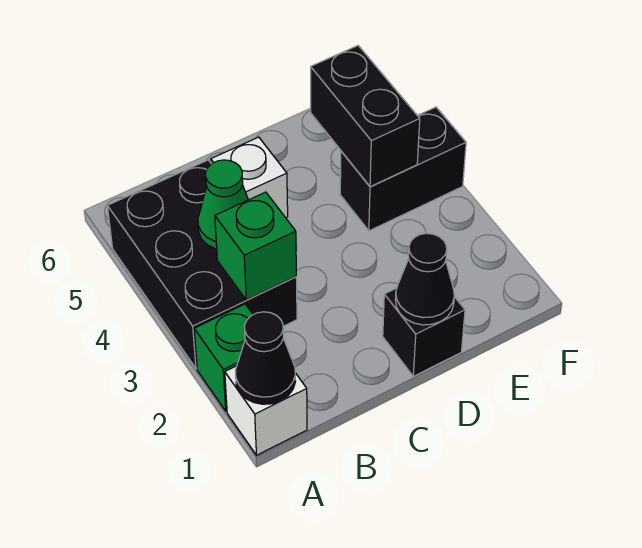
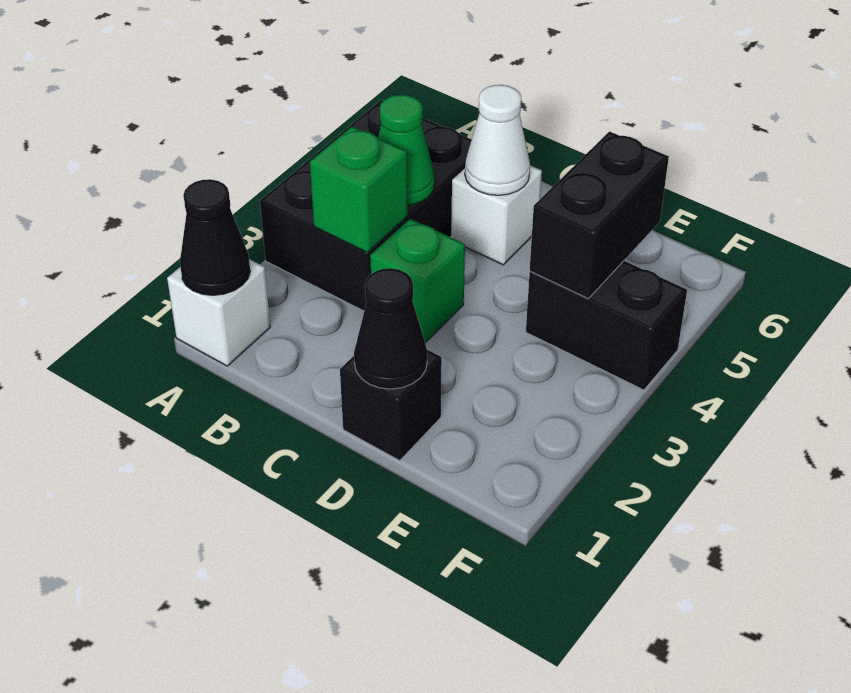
green brick A2 level 1 -> green brick C3 level 1
none -> white cone C5 level 2

